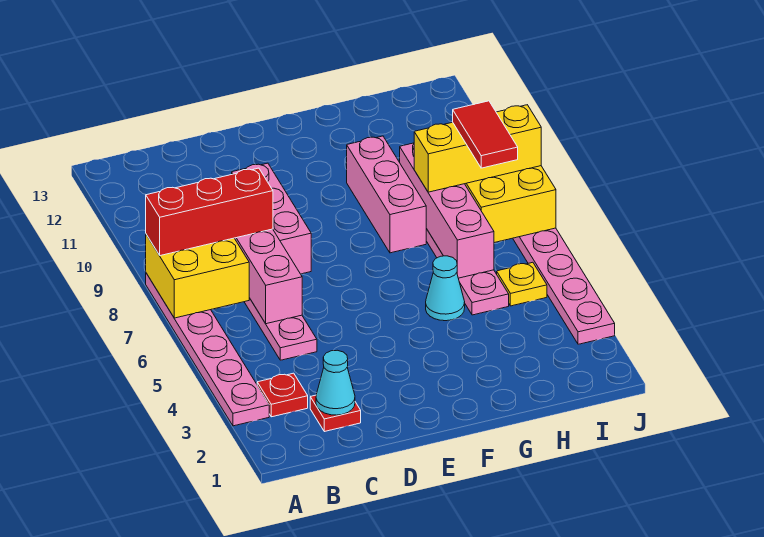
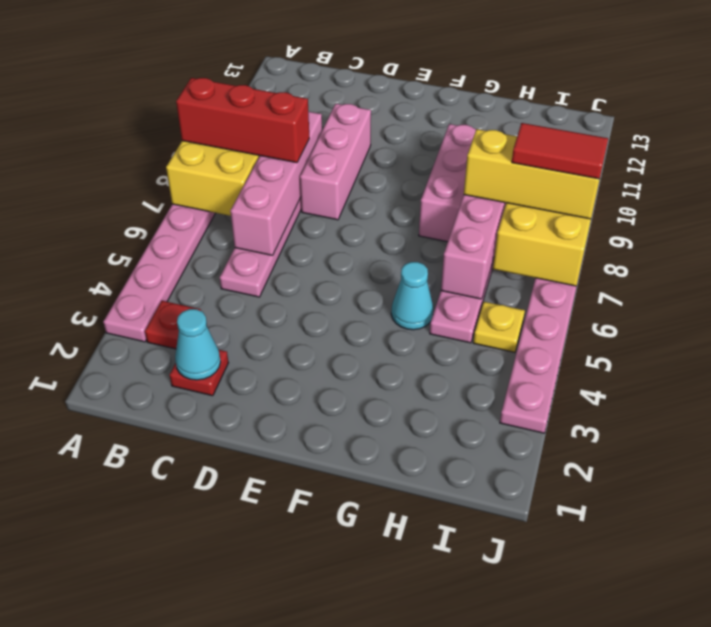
red tile I7:I8 level 4 -> red tile I8:J8 level 4

